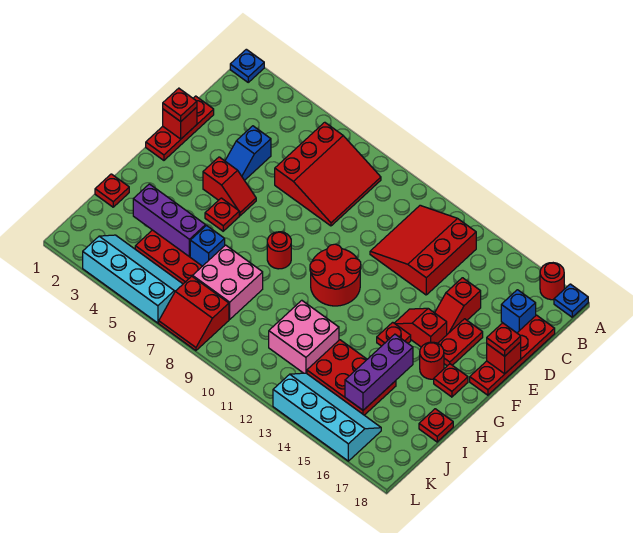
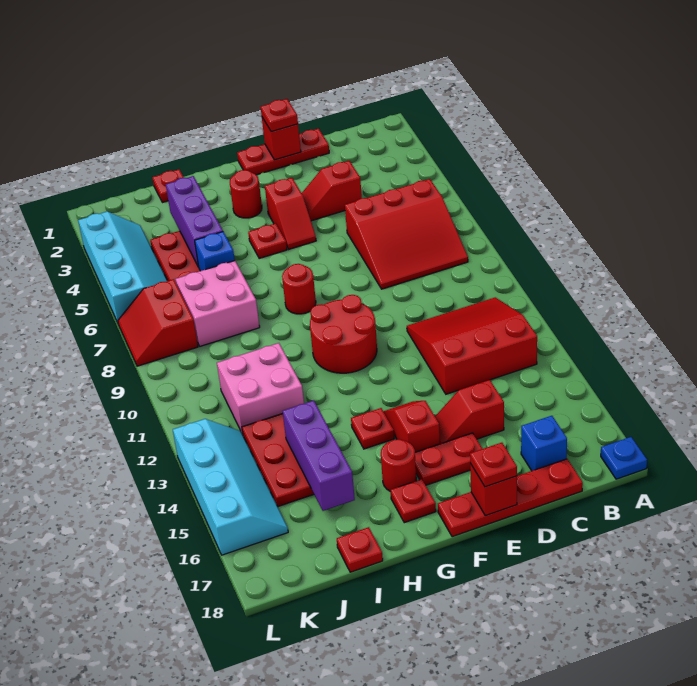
blue plate A1 level 1 -> none
red round brick A17 level 1 -> red round brick G3 level 1
blue slope D4:E4 level 1 top D -> red slope D4:E4 level 1 top D
purple brick H15:J15 level 2 -> purple brick I14:I16 level 2

